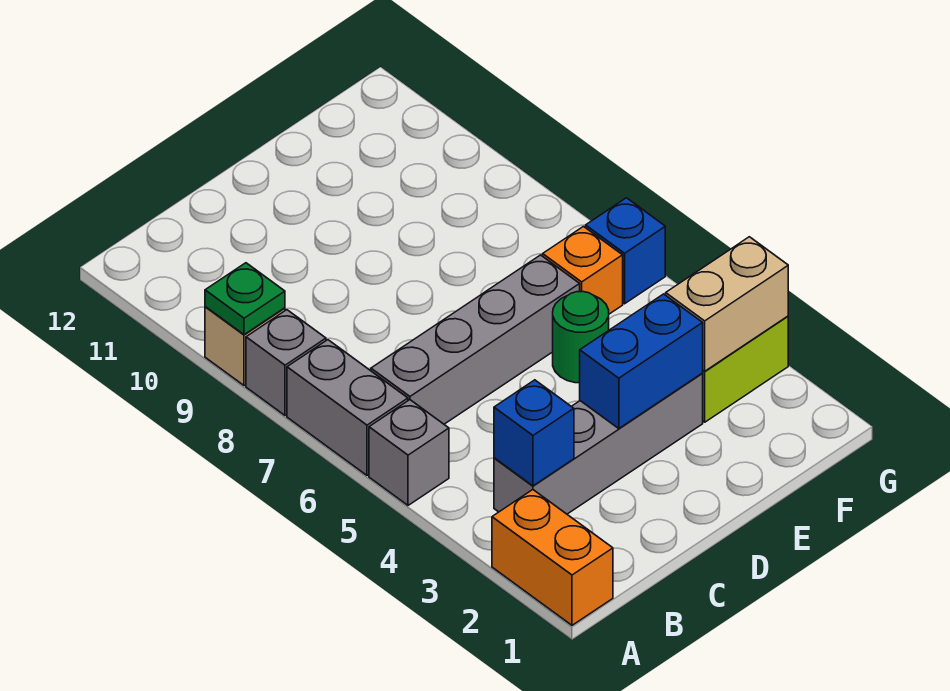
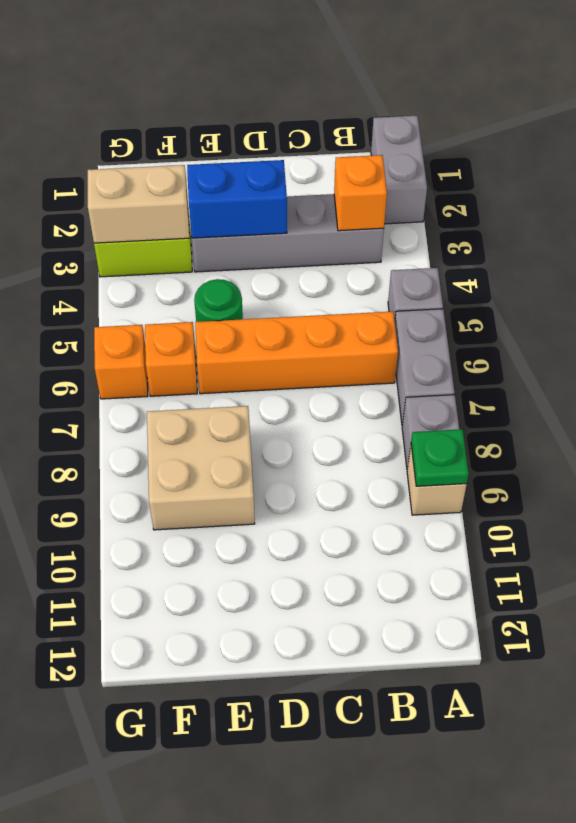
orange brick A1:A2 level 1 -> grey brick A1:A2 level 1
blue brick B3 level 2 -> orange brick B3 level 2
grey brick B6:E6 level 1 -> orange brick B6:E6 level 1
none -> tan brick E8:F9 level 1
blue brick G6 level 1 -> orange brick G6 level 1

